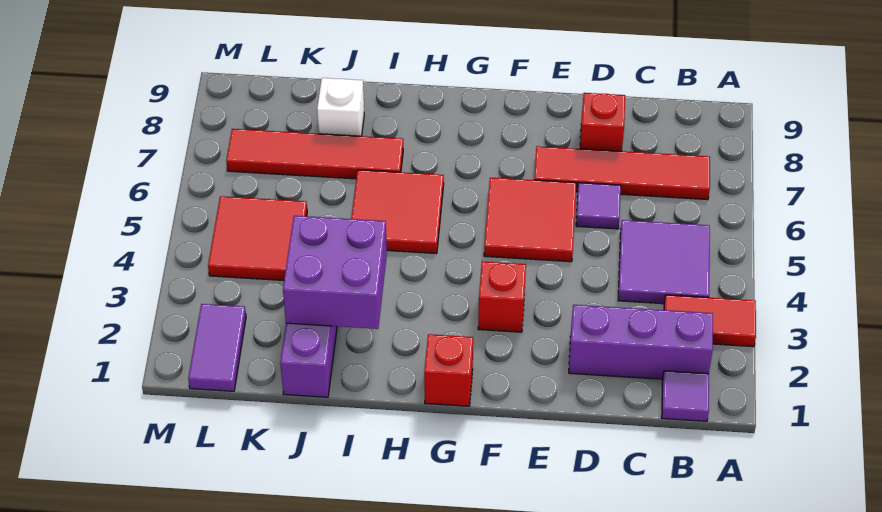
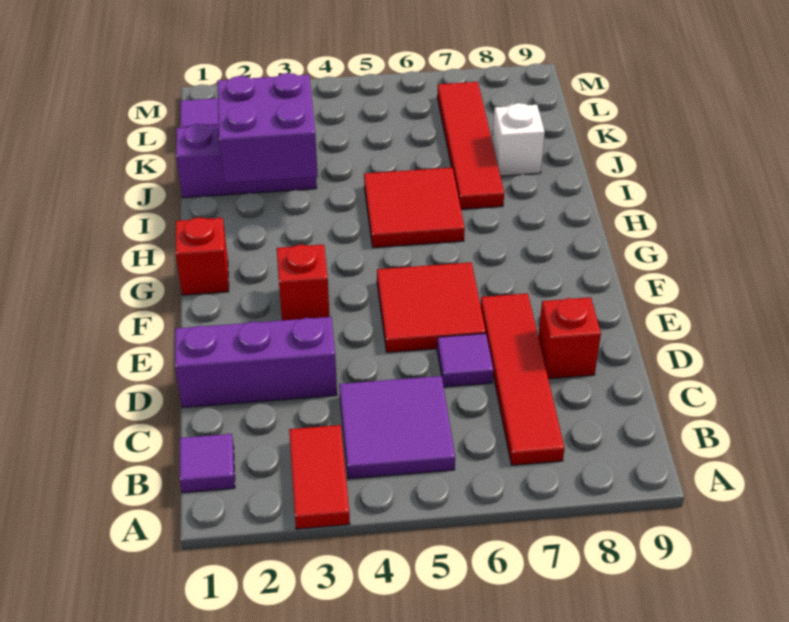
purple brick B2:D2 level 1 -> purple brick D1:D3 level 1
red tile K4:L5 level 1 -> none

